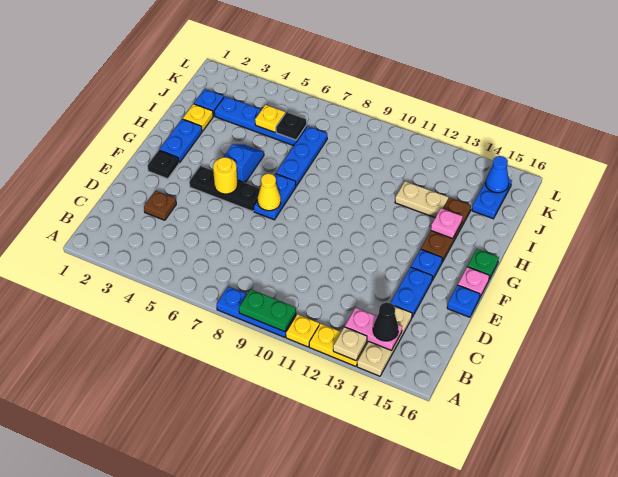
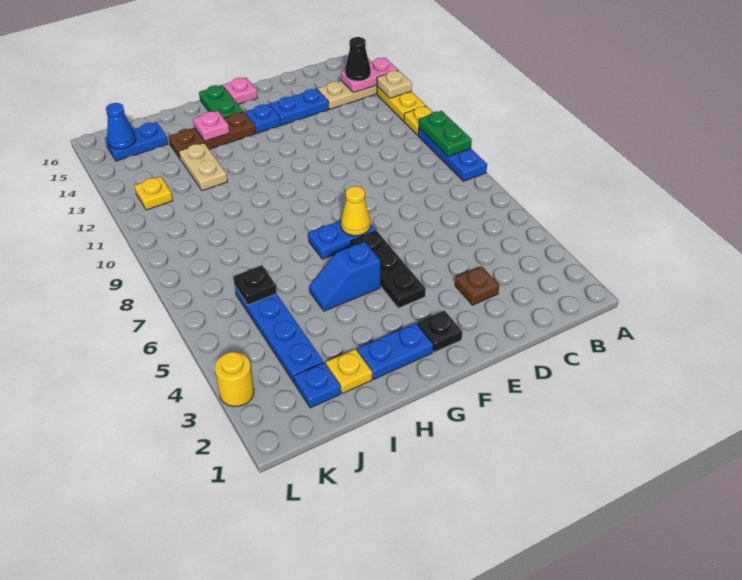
pink plate B13:B14 level 2 -> pink plate A14:B14 level 2
blue plate E16 level 1 -> none
yellow round brick F5 level 2 -> yellow round brick L3 level 1
green plate G16 level 1 -> green plate G15:G16 level 1
blue plate H7:J7 level 1 -> none
yellow plate J5 level 2 -> yellow plate K12 level 1

